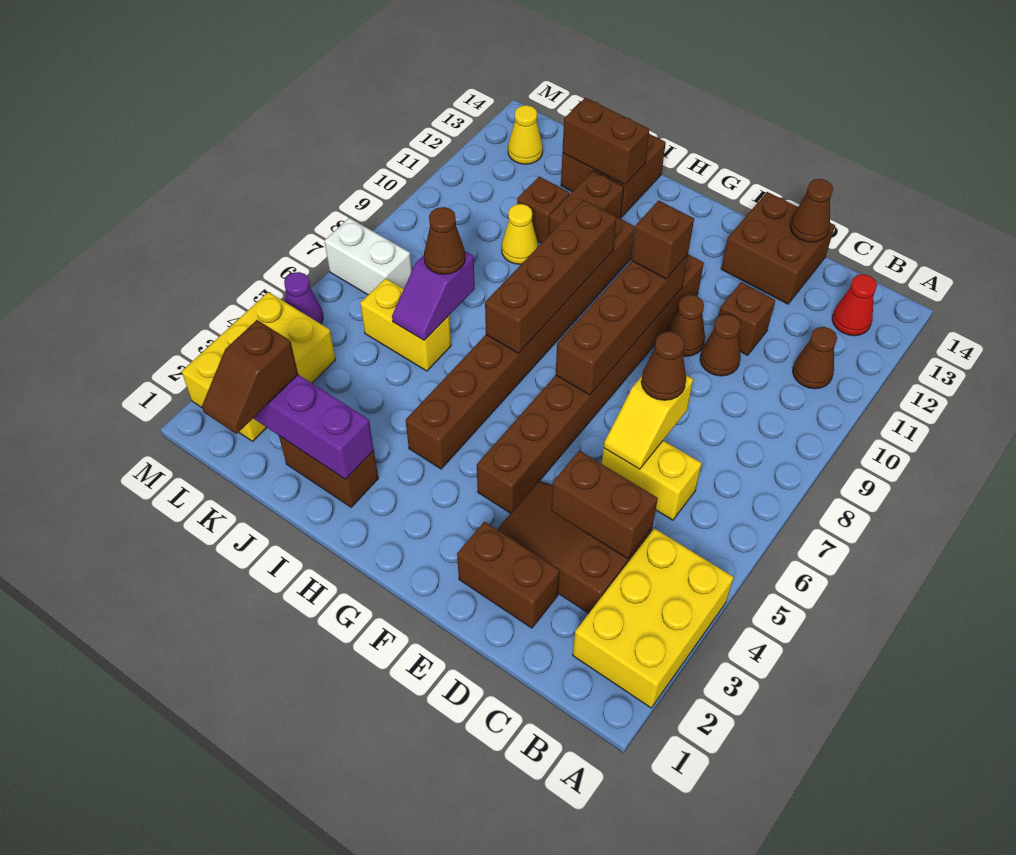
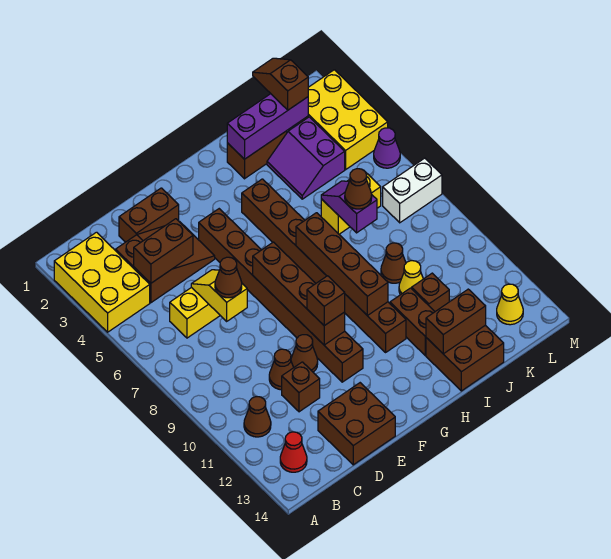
brown cone D14 level 2 -> brown cone J9 level 1
none -> purple slope J3:K4 level 1 top K

